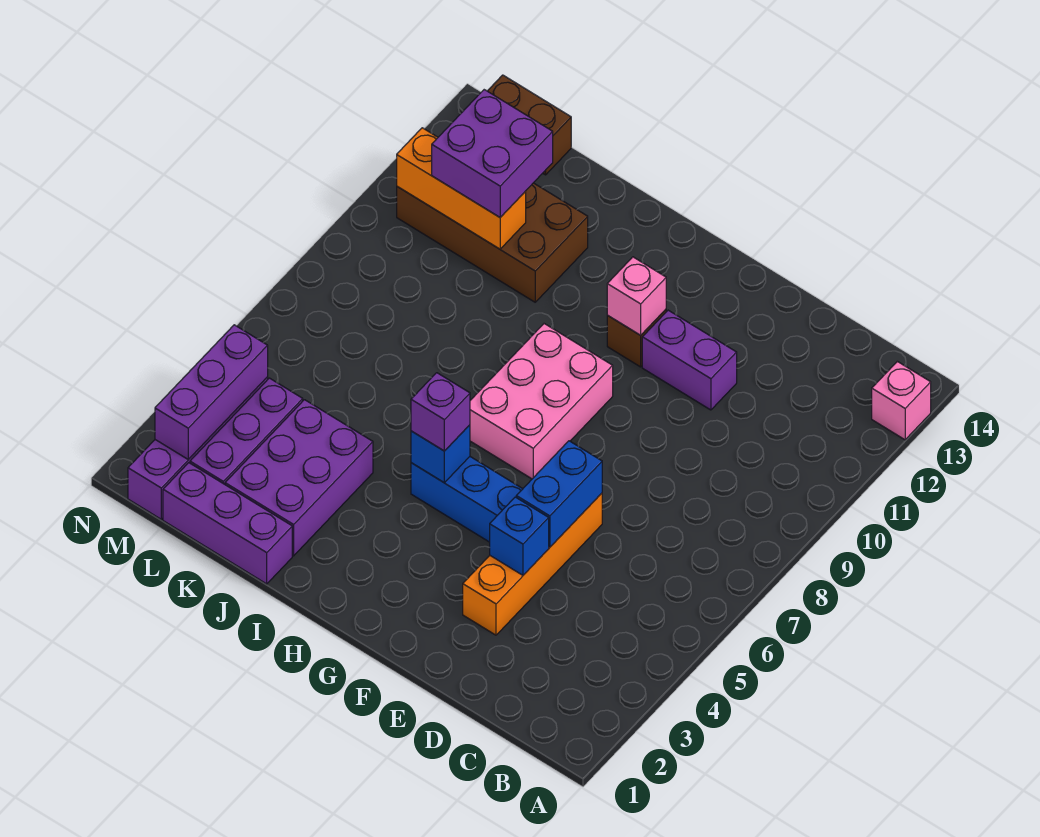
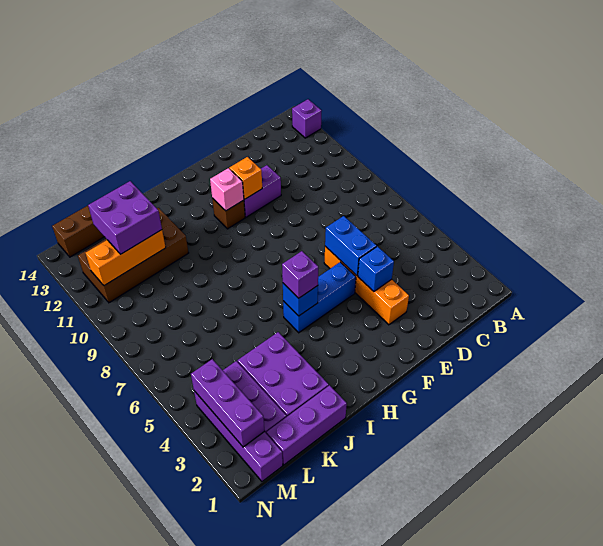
pink brick A13 level 1 -> purple brick A13 level 1
none -> orange brick F11 level 2
pink brick G7:H9 level 1 -> none

